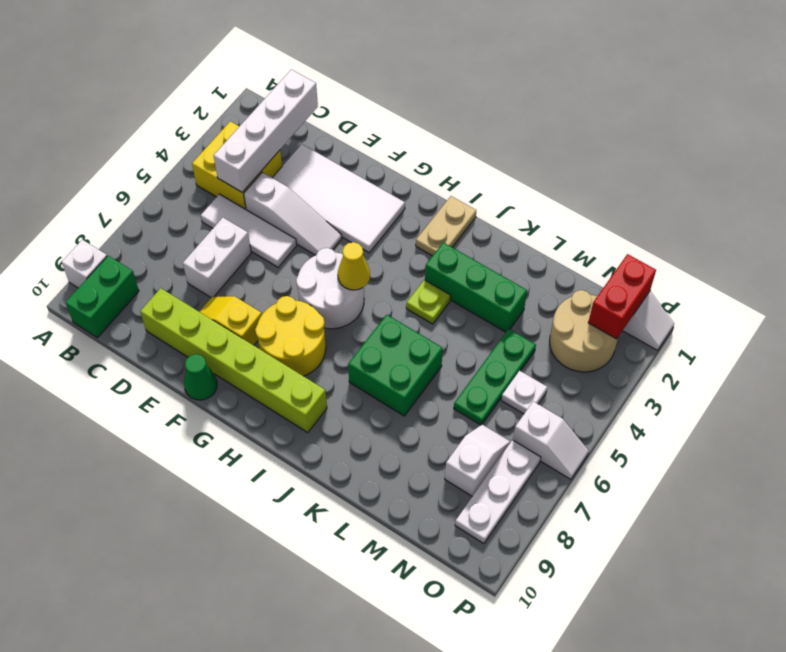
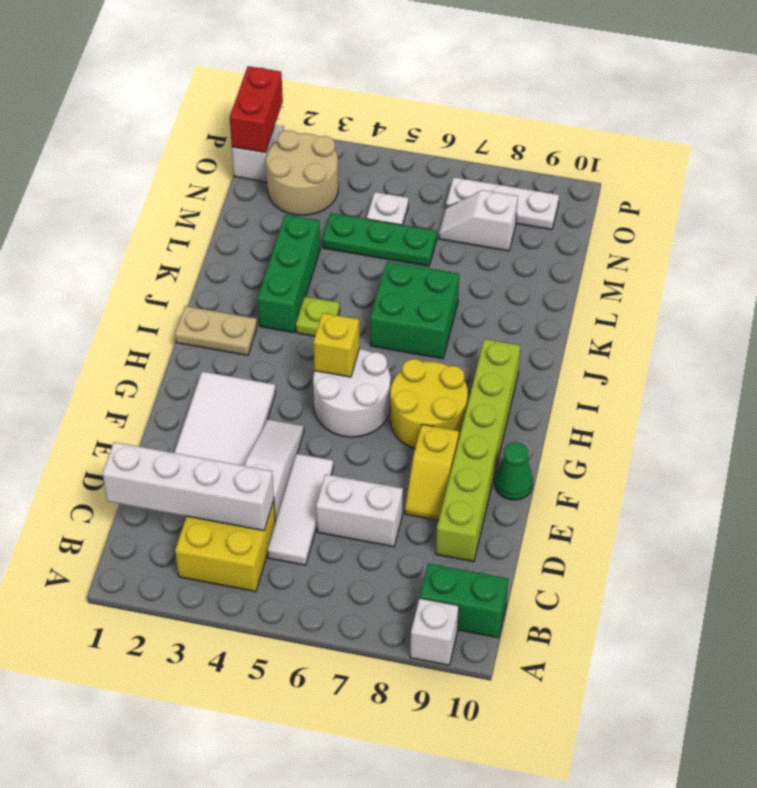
yellow cone H5 level 2 -> yellow brick H5 level 2
red brick O1:O2 level 2 -> red brick O1:P1 level 2
white slope O6:P6 level 1 top O -> none

